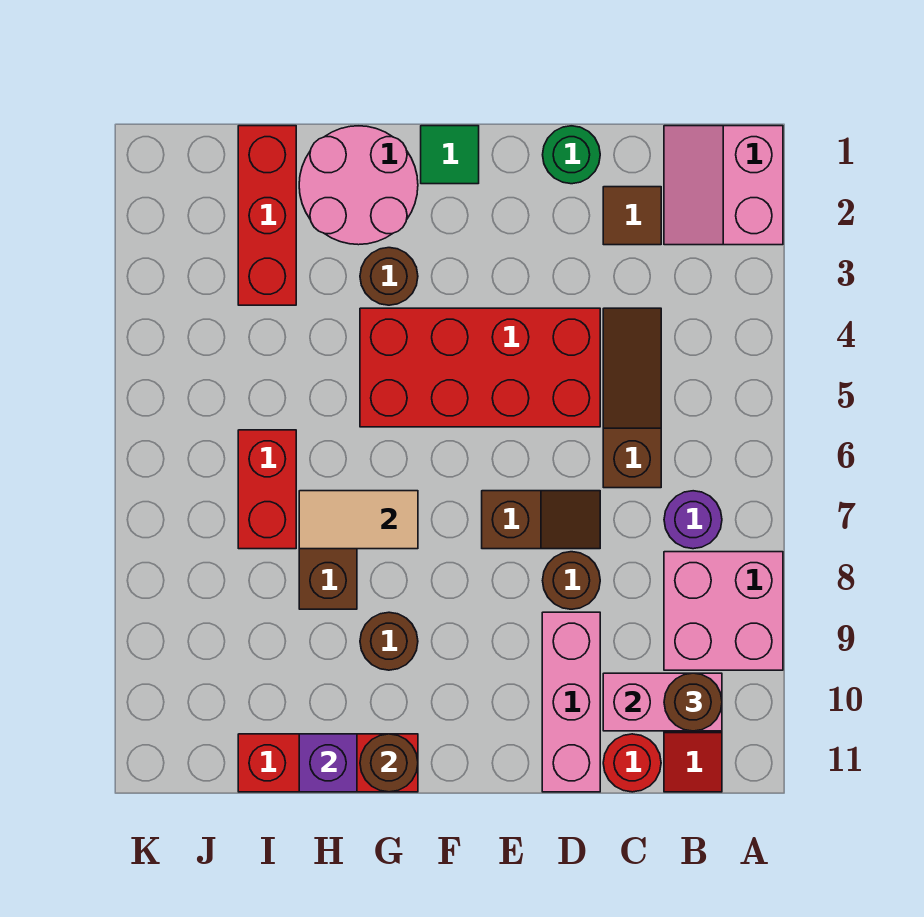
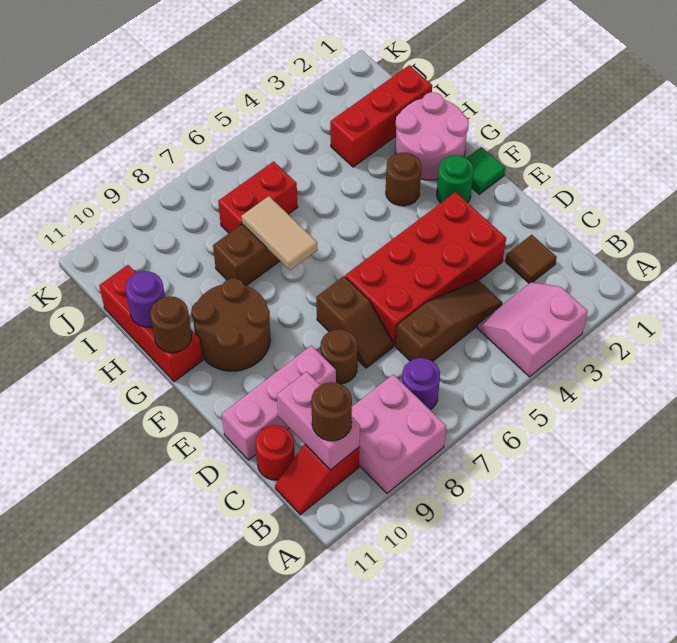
pink slope A1:B2 level 1 top A -> pink slope A3:B4 level 1 top A
green round brick D1 level 1 -> green round brick F2 level 1
red brick D4:G5 level 1 -> red brick D3:E6 level 1
brown round brick G9 level 1 -> brown round brick F9:G10 level 1
purple brick H11 level 2 -> purple round brick H11 level 2

